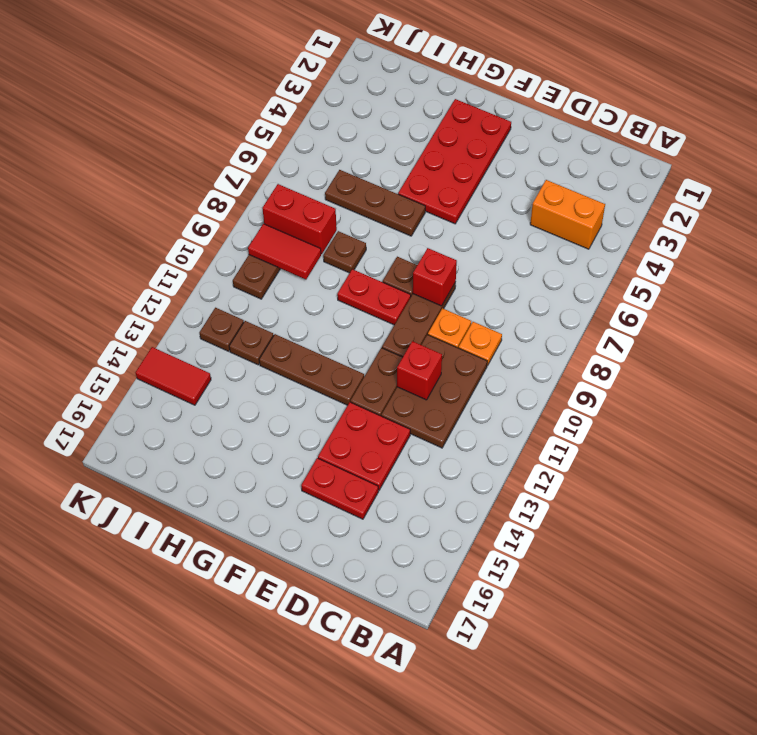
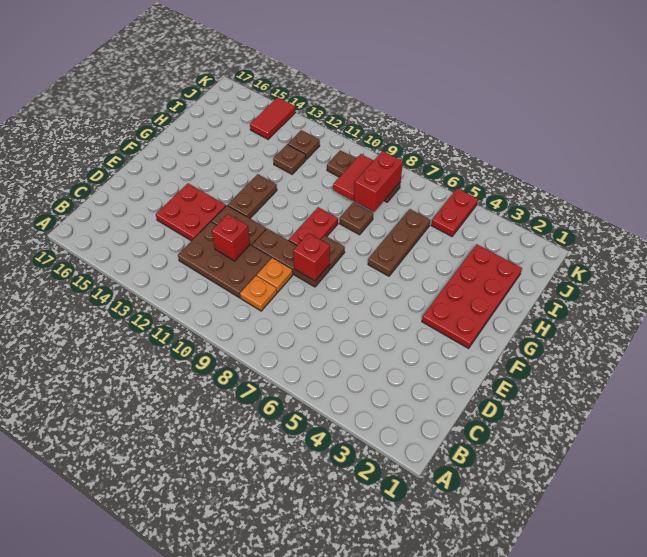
orange brick B4:C4 level 1 -> none
red plate D15:E15 level 1 -> red plate J5:K5 level 1
red plate F2:G5 level 1 -> red plate F2:I3 level 1
brown plate F12:H12 level 1 -> brown plate F12:G12 level 1

